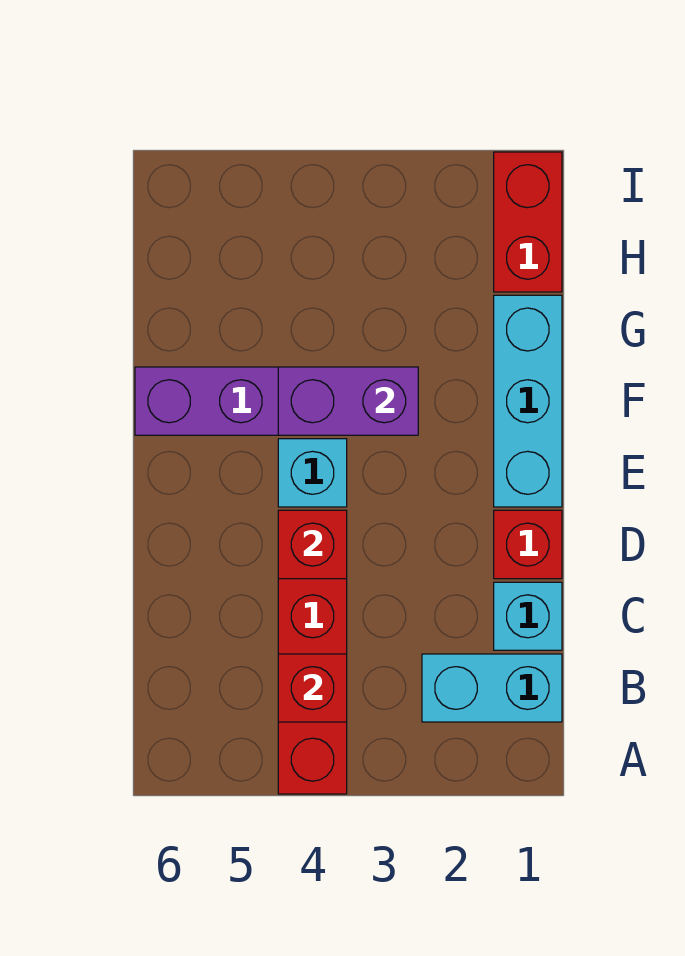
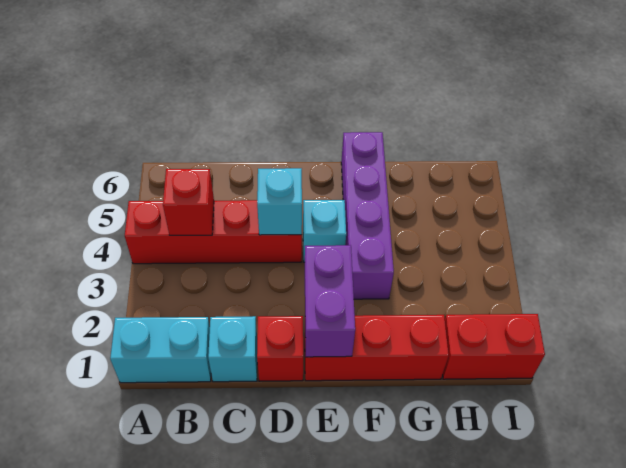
cyan brick B1:B2 level 1 -> cyan brick A1:B1 level 1
red brick D4 level 2 -> cyan brick D4 level 2
cyan brick E1:G1 level 1 -> red brick E1:G1 level 1
purple brick F3:F4 level 2 -> purple brick E1:E2 level 2

